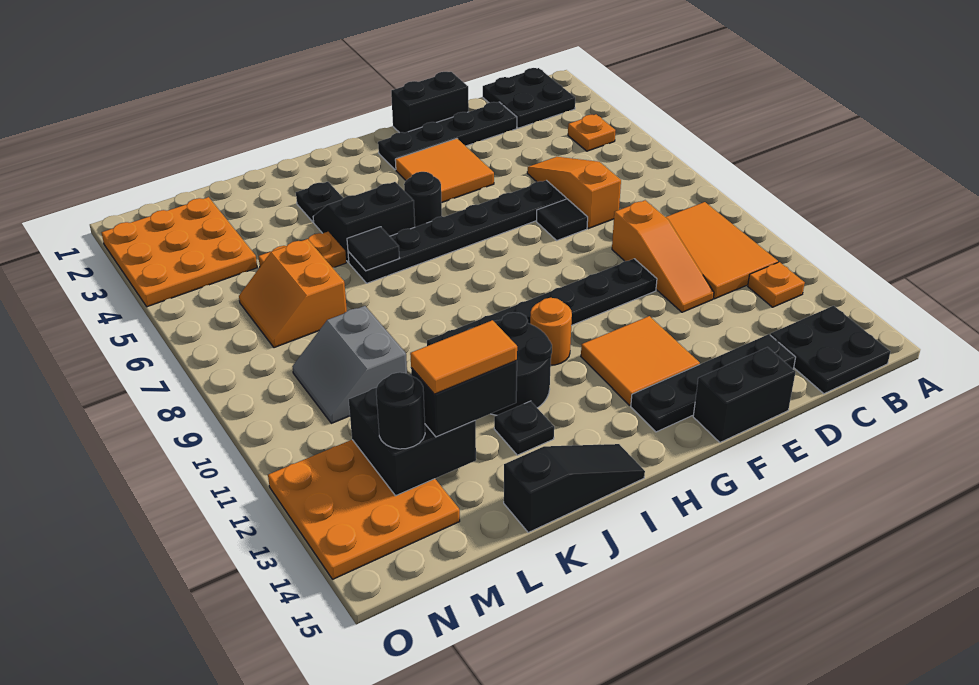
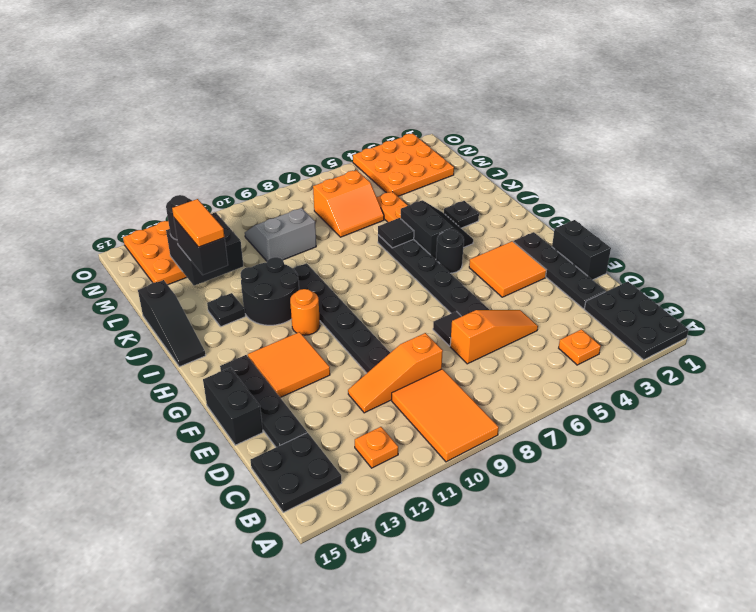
black plate B1:C2 level 1 -> black plate A1:C2 level 1
orange tile B9:C11 level 1 -> orange tile A9:C10 level 1
orange slope L6:M7 level 1 top L -> orange slope L6:M7 level 1 top M

